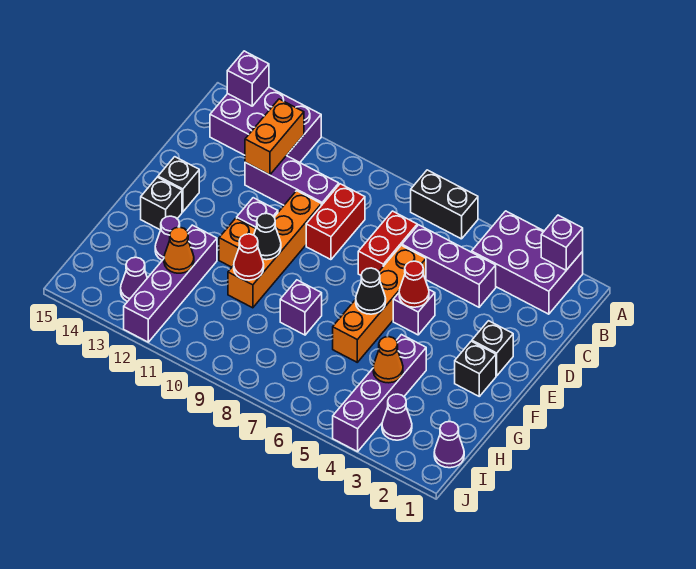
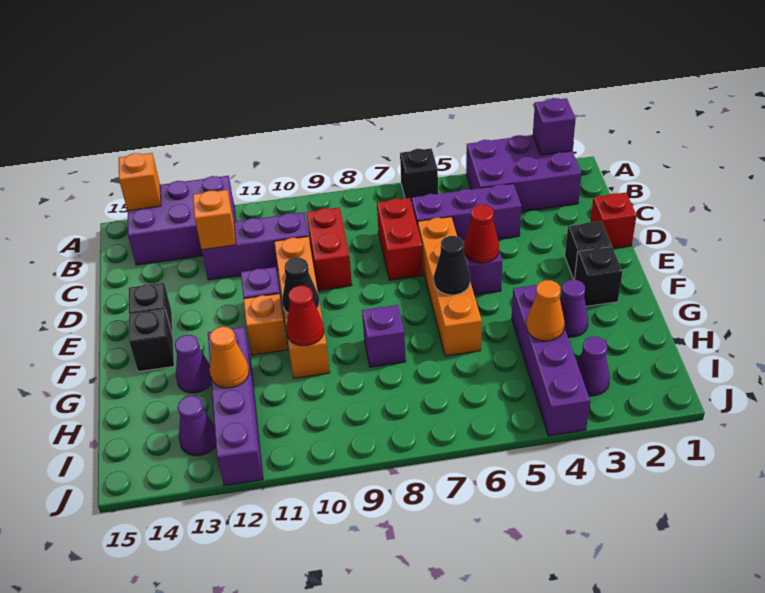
black brick A6:A7 level 1 -> black brick A6 level 1
purple brick A14 level 2 -> orange brick A14 level 2
orange brick B12:C12 level 2 -> orange brick C12 level 2
none -> red brick D1 level 1
purple cone I1 level 1 -> purple cone G3 level 1

